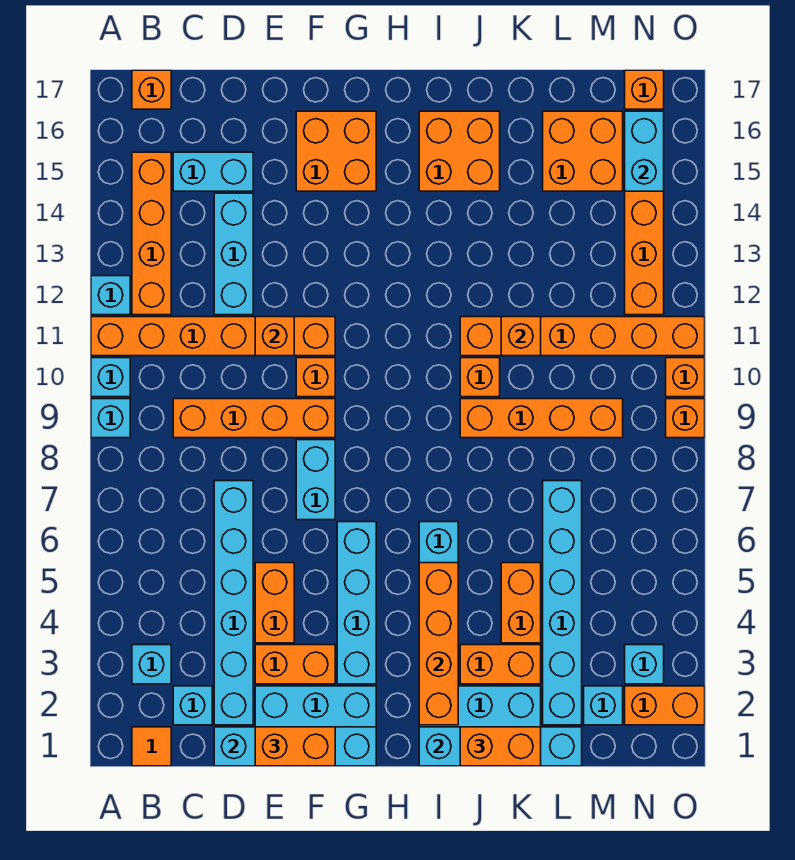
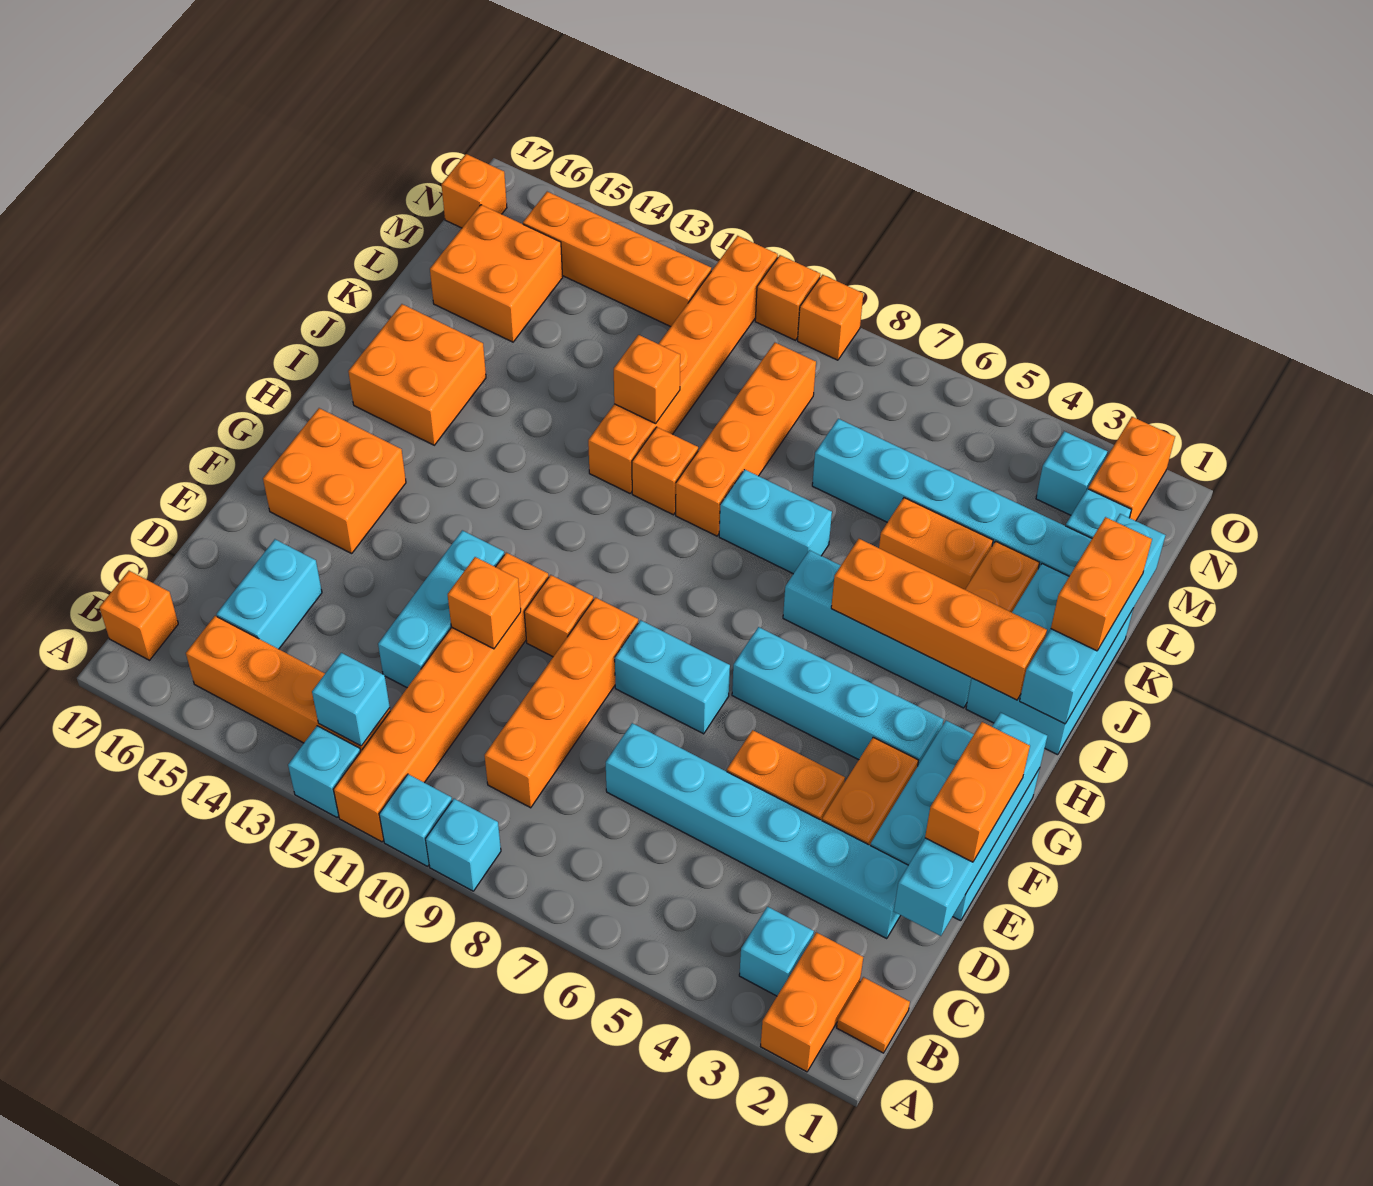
none -> orange brick A2:B2 level 1
cyan brick C2 level 1 -> cyan brick B12 level 2
cyan brick D12:D14 level 1 -> cyan brick D12:F12 level 1
cyan brick N15:N16 level 2 -> cyan brick J7:J8 level 1

